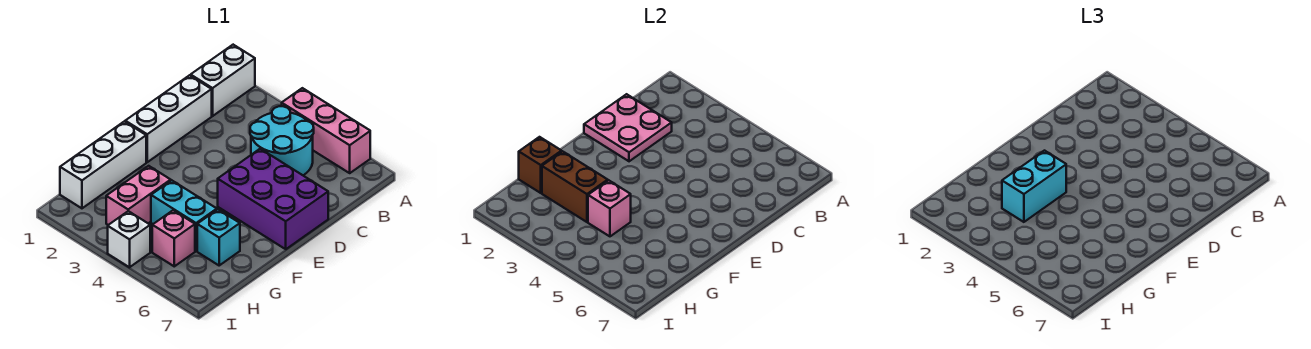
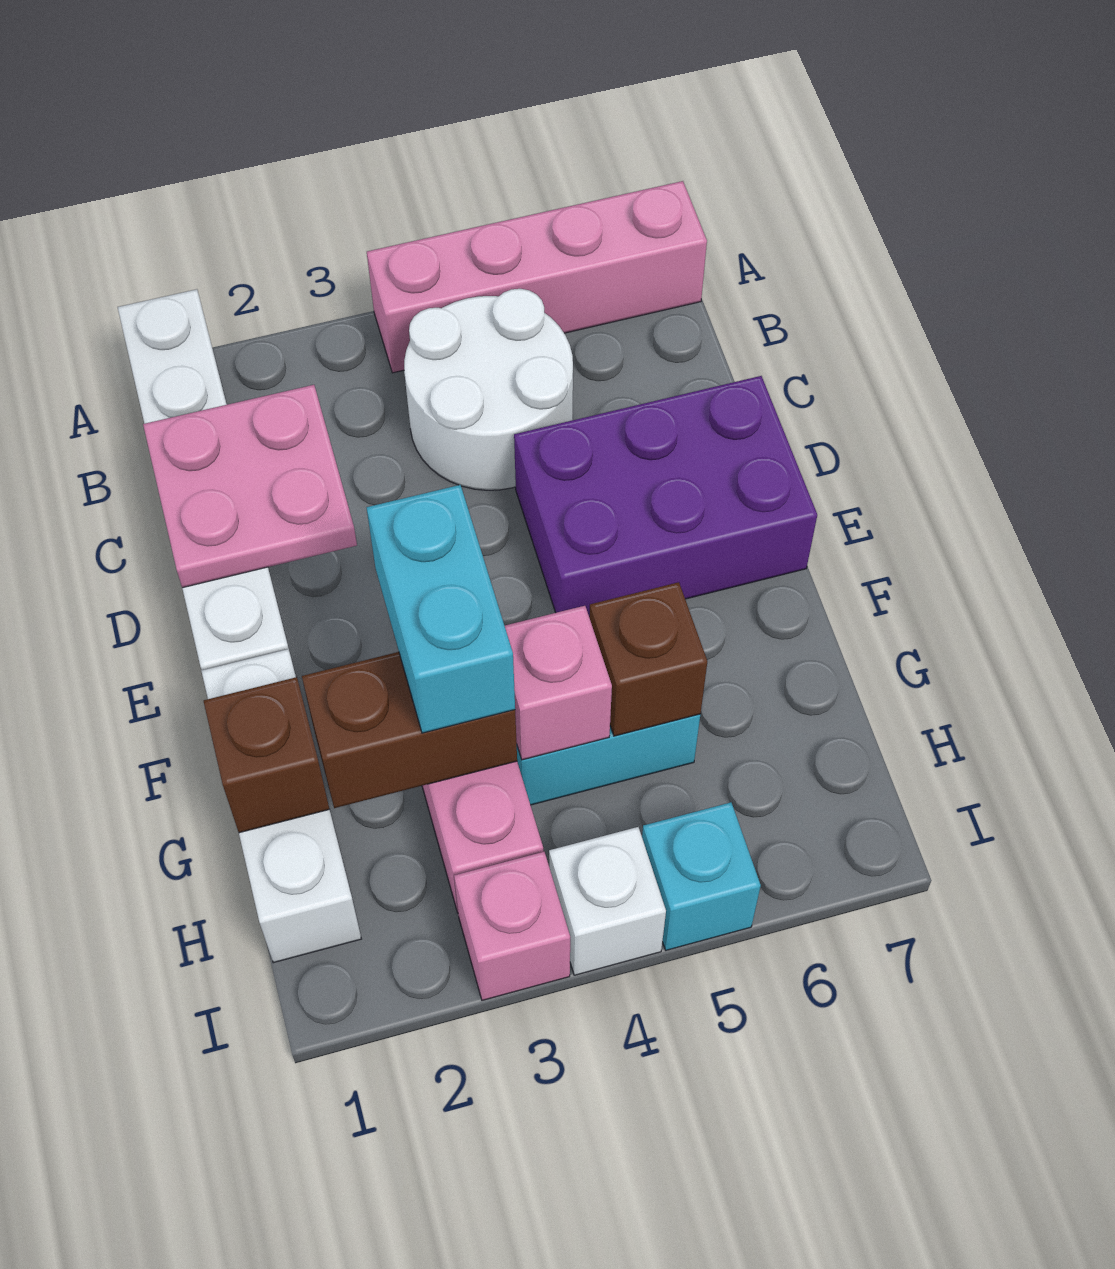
pink brick A4:A6 level 1 -> pink brick A4:A7 level 1
cyan round brick B4:C5 level 1 -> white round brick B4:C5 level 1
none -> brown brick G5 level 2
cyan brick G6 level 1 -> cyan brick I5 level 1
pink brick H5 level 1 -> pink brick I3 level 1

